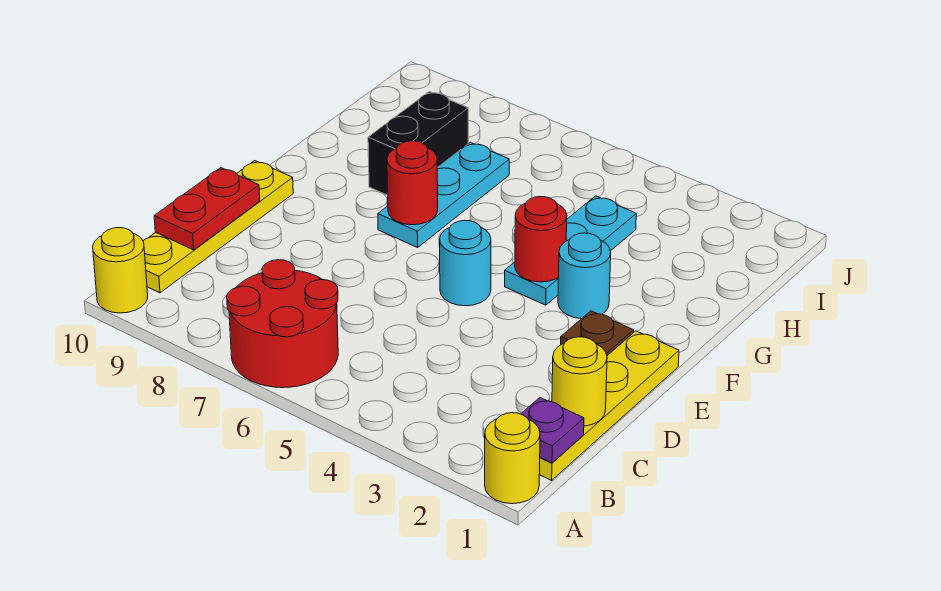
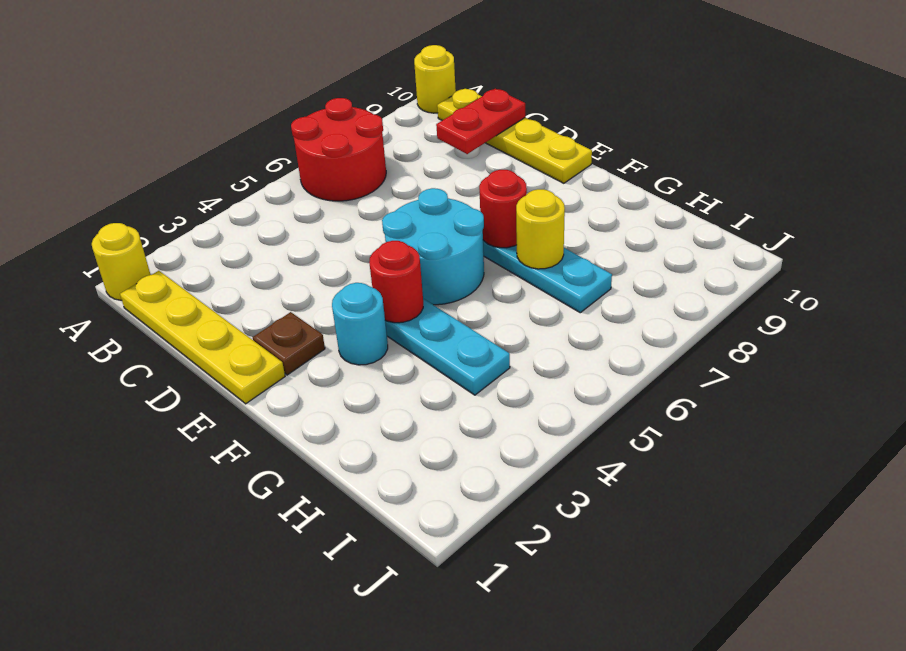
purple plate B1 level 2 -> none
yellow round brick C1 level 2 -> yellow round brick G7 level 2
red plate C10:D10 level 2 -> red plate C9:C10 level 2
cyan round brick E5 level 1 -> cyan round brick E5:F6 level 1
black brick G8:H8 level 1 -> none

